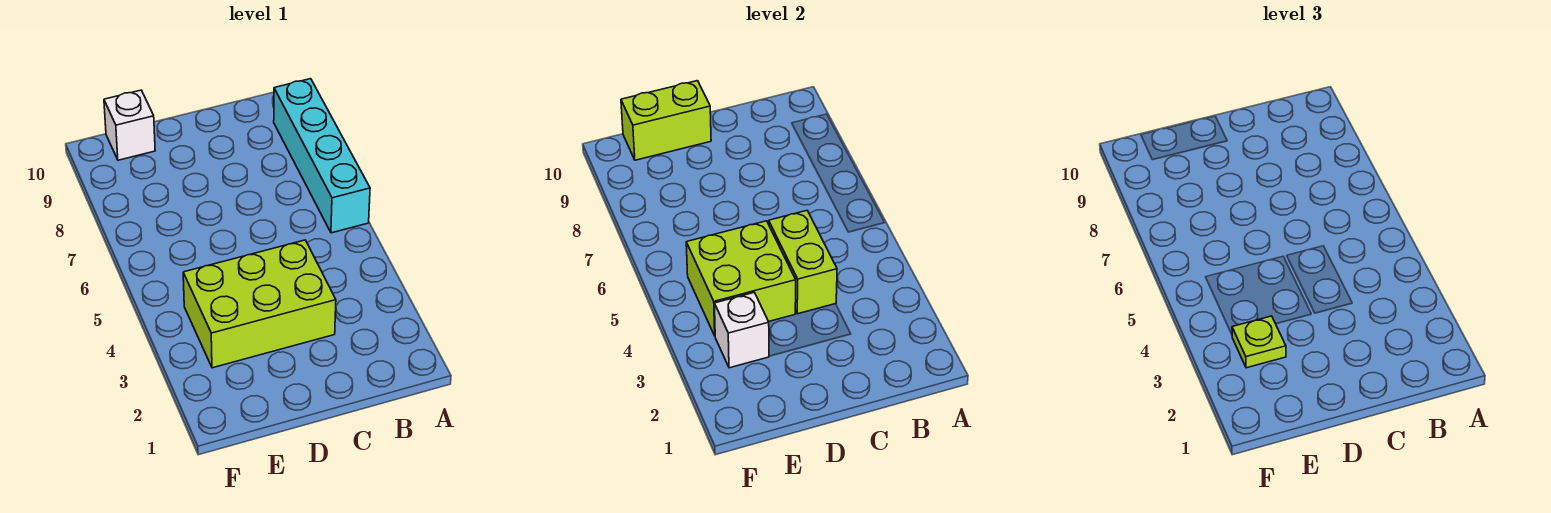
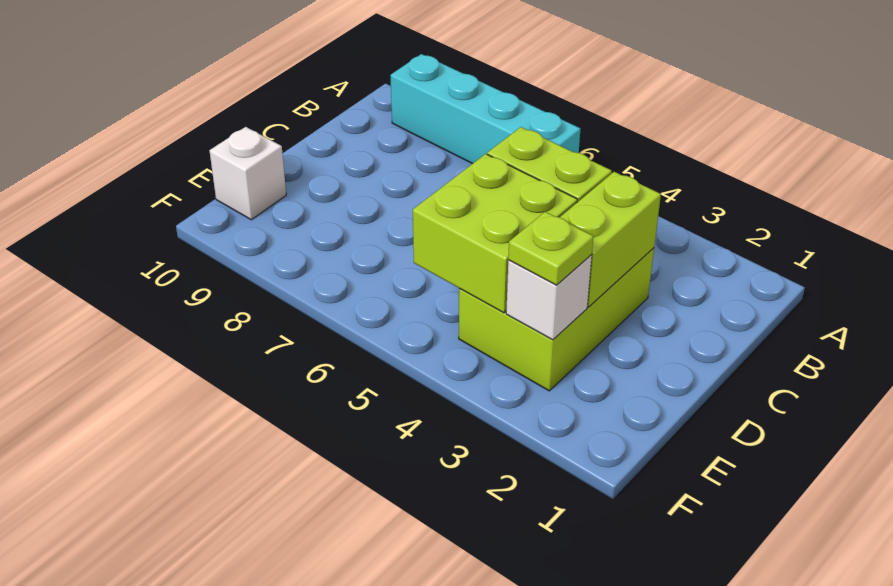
lime brick D10:E10 level 2 -> lime brick C3:D3 level 2

